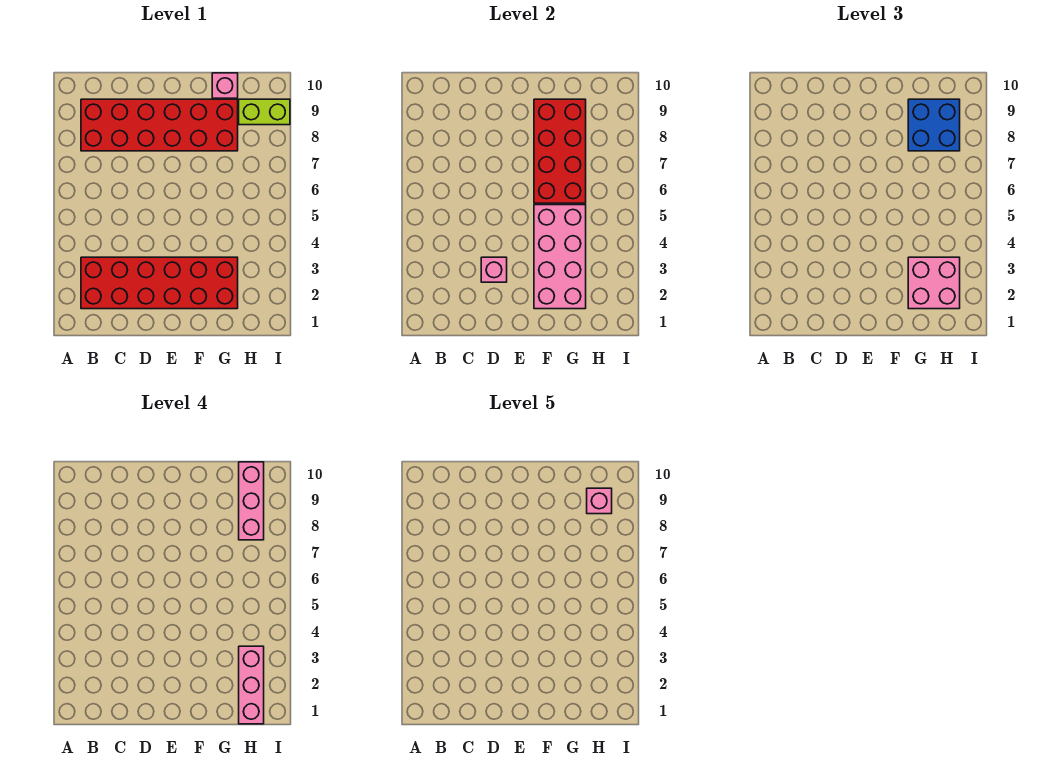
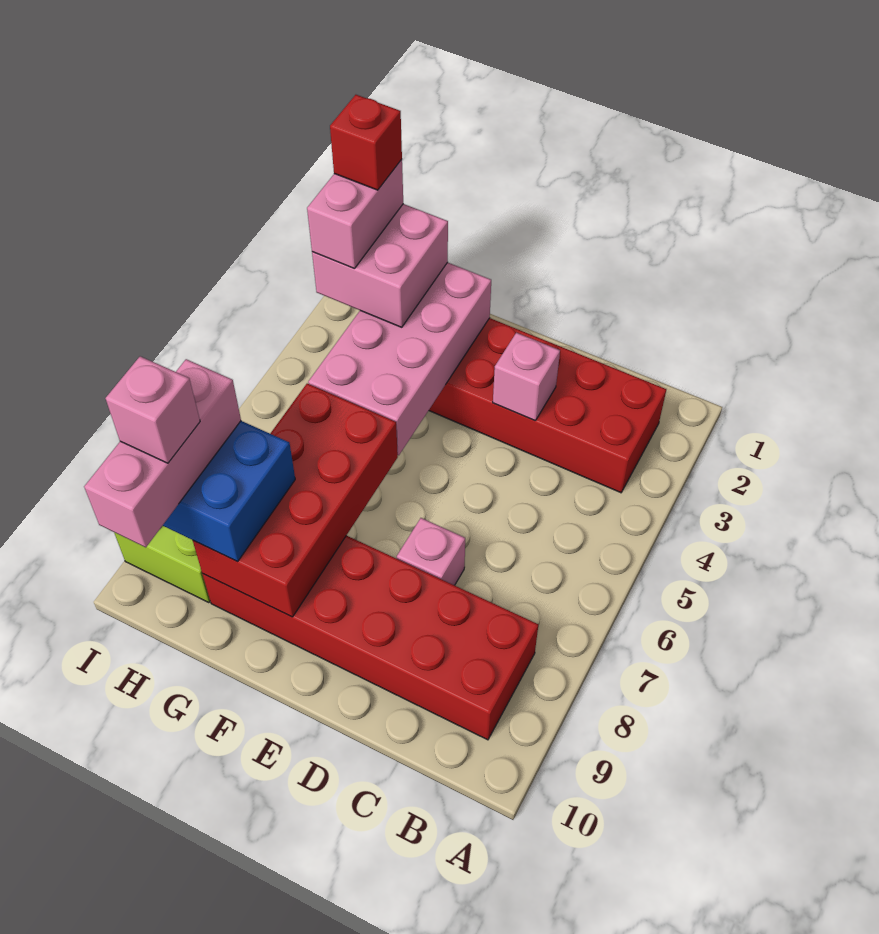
pink brick G10 level 1 -> pink brick D7 level 1
pink brick H1:H3 level 4 -> pink brick H2:H3 level 4
none -> red brick H2 level 5

